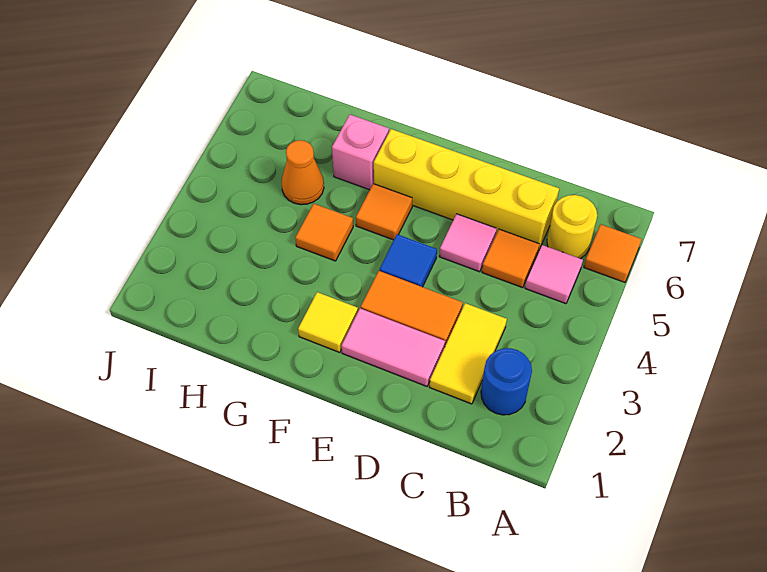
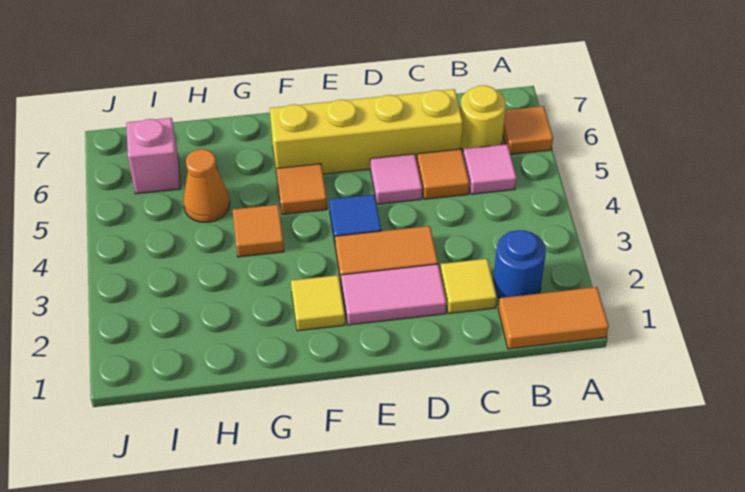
none -> orange tile A1:B1 level 1
yellow tile C2:C3 level 1 -> yellow tile C2 level 1
pink brick G6 level 1 -> pink brick I6 level 1

